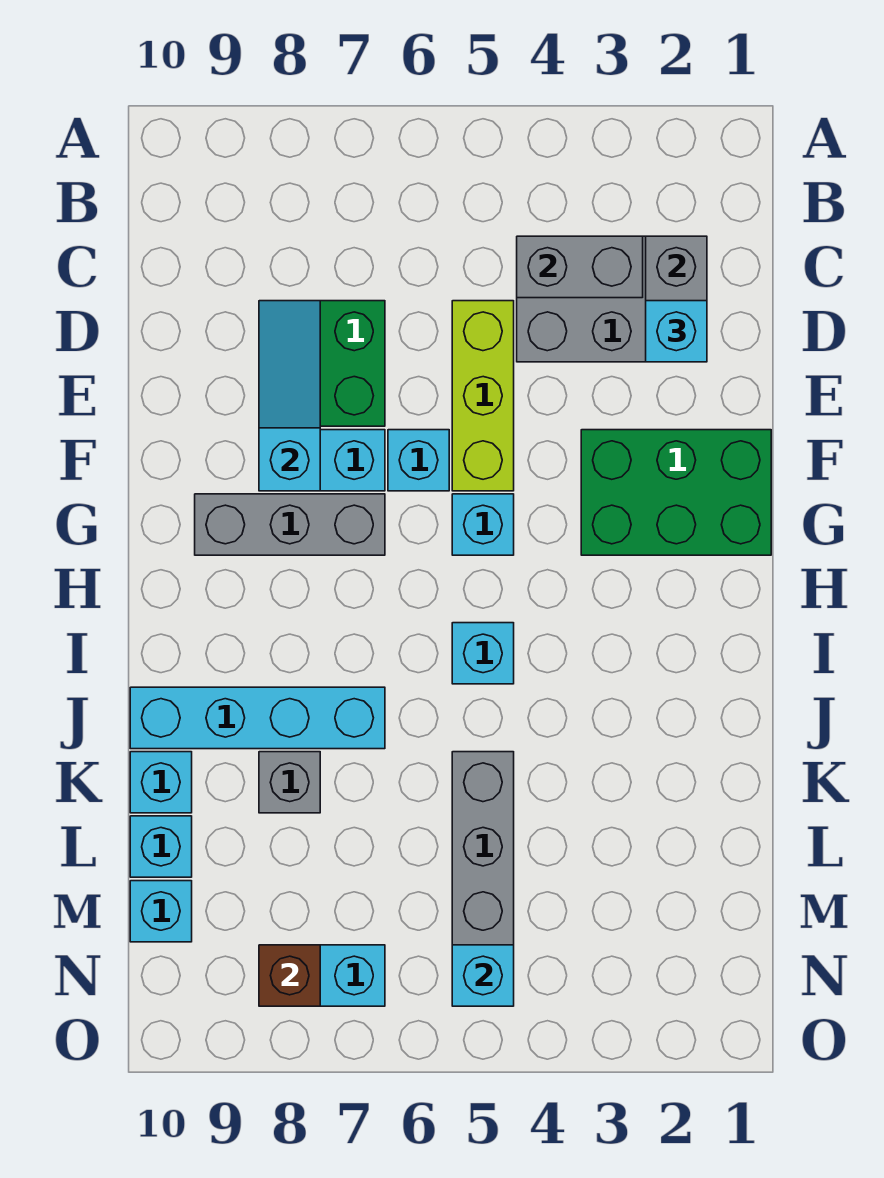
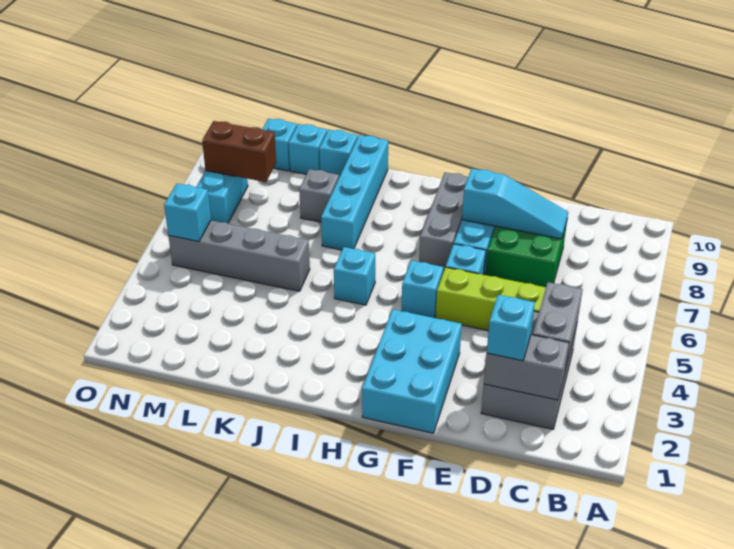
green brick F1:G3 level 1 -> cyan brick F1:G3 level 1
brown brick N8 level 2 -> brown brick M8:N8 level 2

